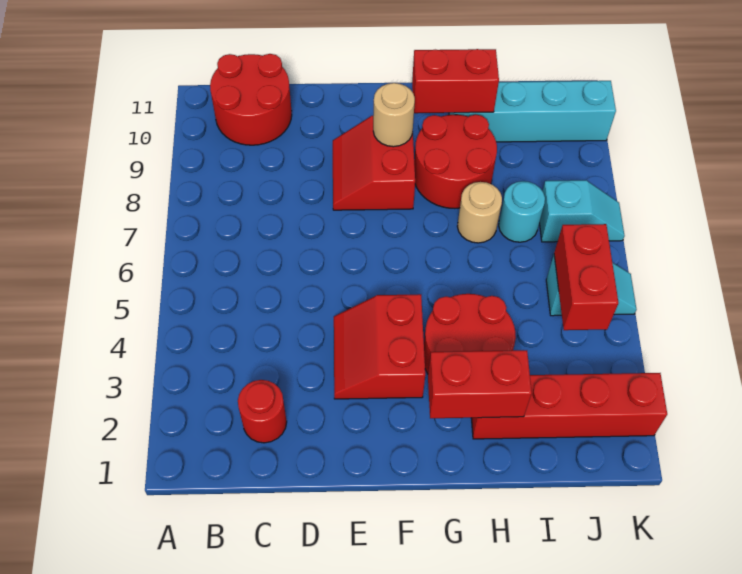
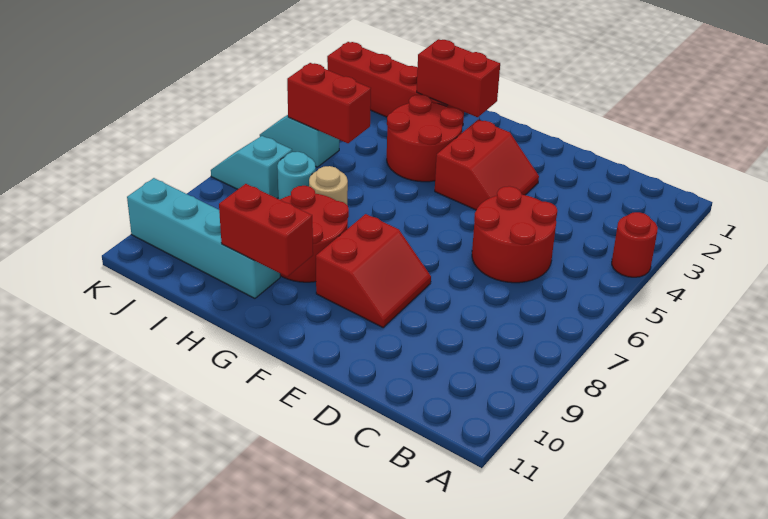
red round brick B10:C11 level 1 -> red round brick C5:D6 level 1
red round brick C2 level 1 -> red round brick A4 level 1
tan round brick F9 level 2 -> none
red brick J4:J5 level 2 -> red brick I5:J5 level 2

